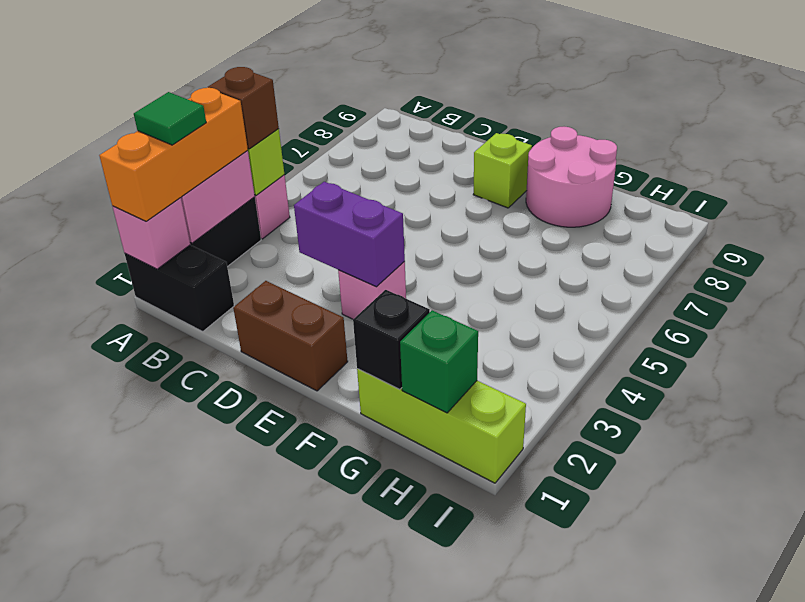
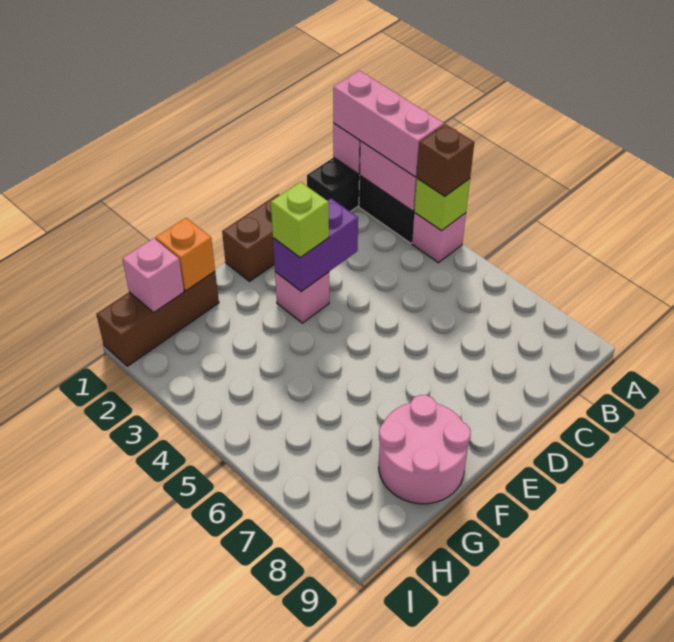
orange brick A1:A3 level 3 -> pink brick A1:A3 level 3
green tile A2 level 4 -> none
lime brick E8 level 1 -> lime brick E3 level 3
lime brick G1:I1 level 1 -> brown brick G1:I1 level 1
black brick G1 level 2 -> orange brick G1 level 2
green brick H1 level 2 -> pink brick H1 level 2

